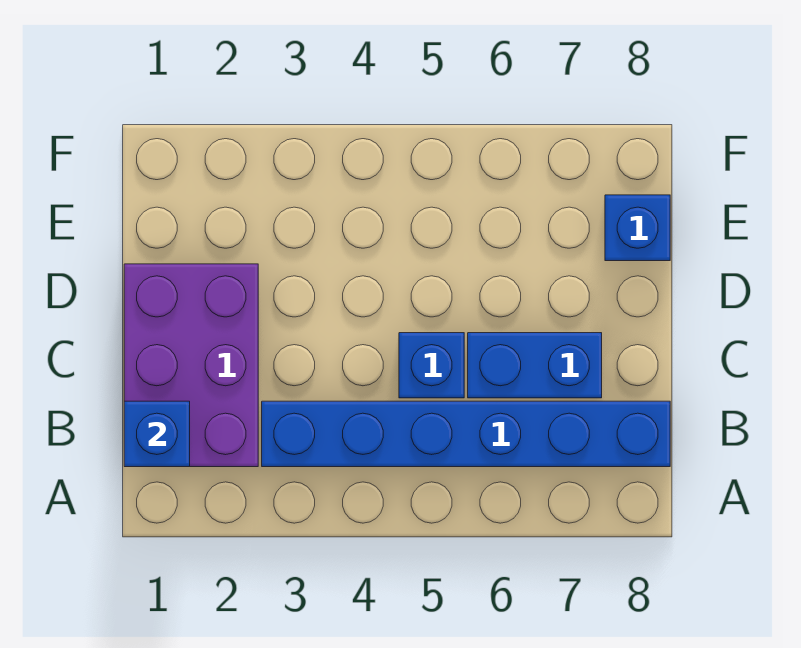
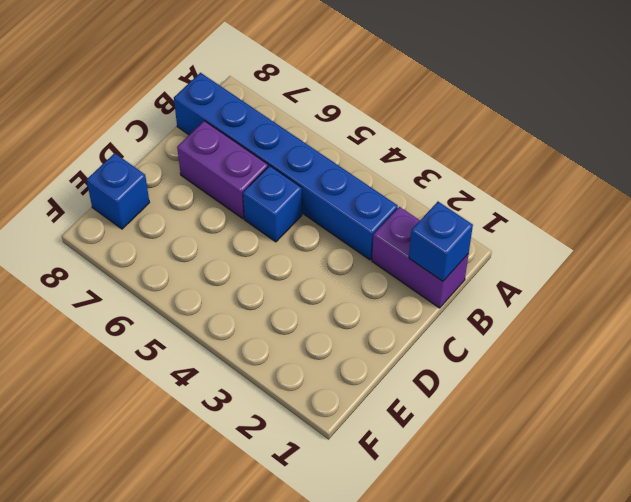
purple brick B1:D2 level 1 -> purple brick B1:B2 level 1
blue brick C6:C7 level 1 -> purple brick C6:C7 level 1

